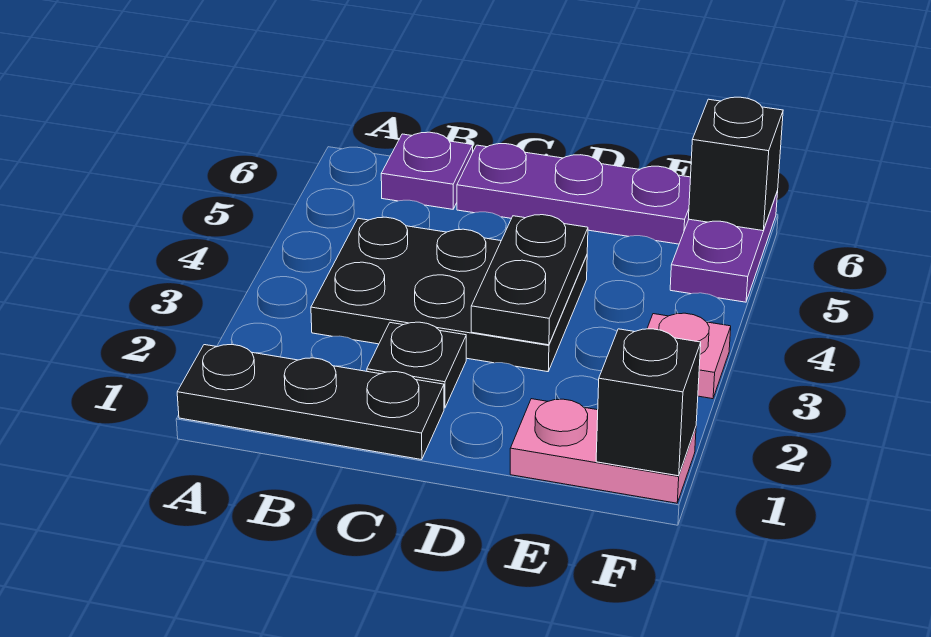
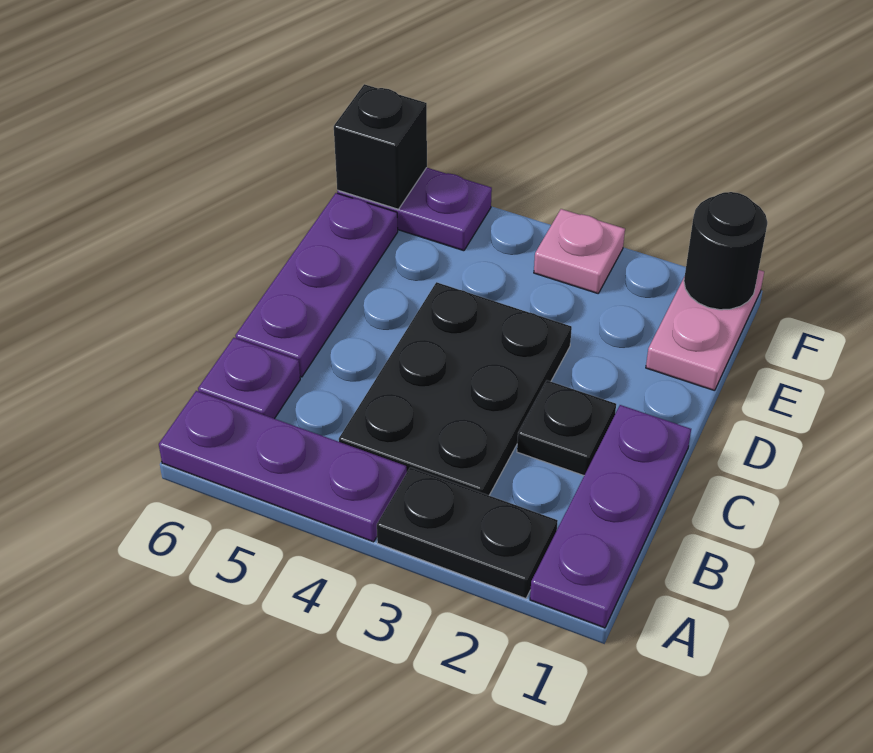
black plate A1:C1 level 1 -> purple plate A1:C1 level 1
none -> purple plate A4:A6 level 1
black plate D3:D4 level 2 -> black plate A2:A3 level 1
black brick F1 level 2 -> black round brick F1 level 2

